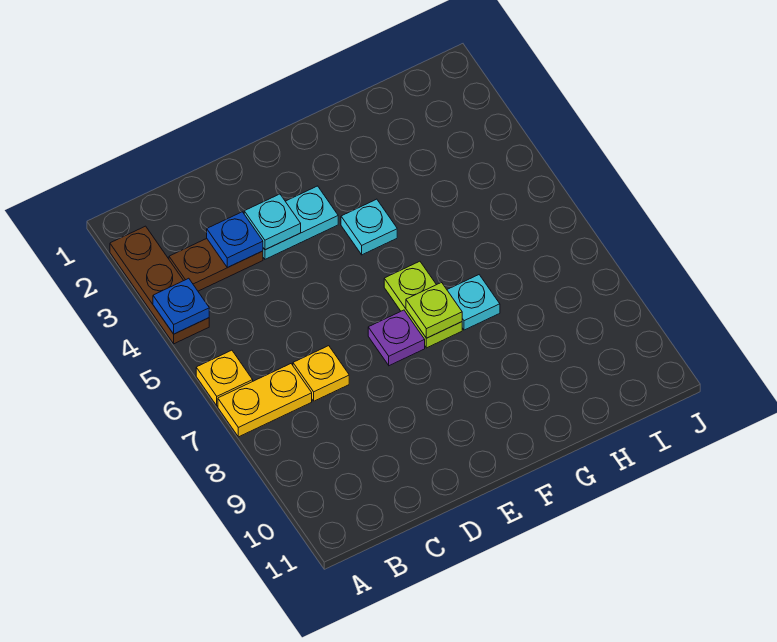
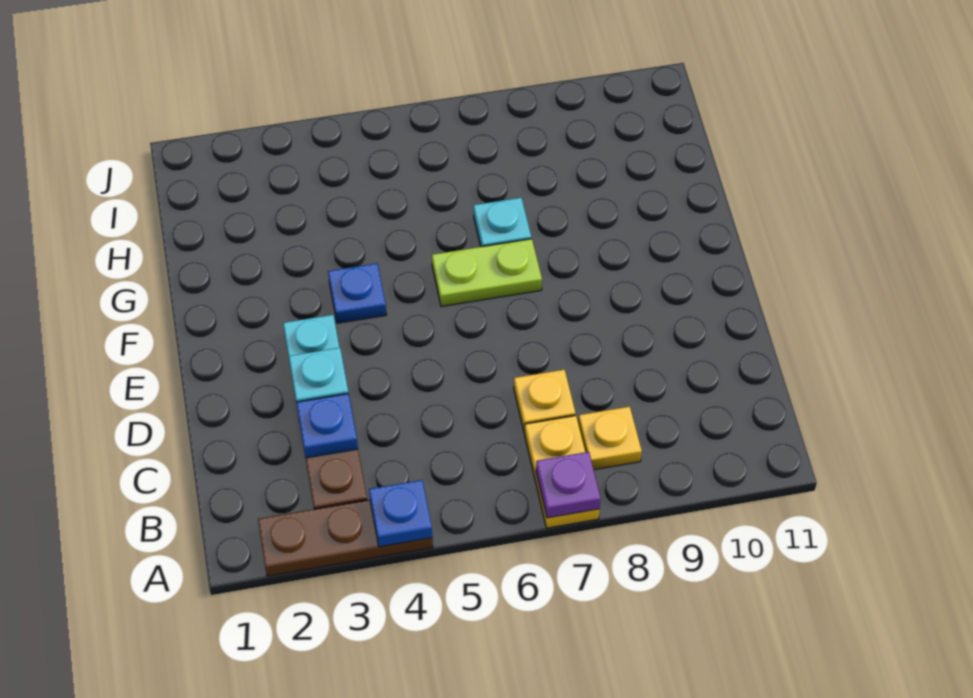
yellow plate A6 level 1 -> yellow plate B8 level 1
purple plate E7 level 1 -> purple plate A7 level 2
cyan plate F4 level 1 -> blue plate F4 level 1
lime plate F7 level 2 -> none

